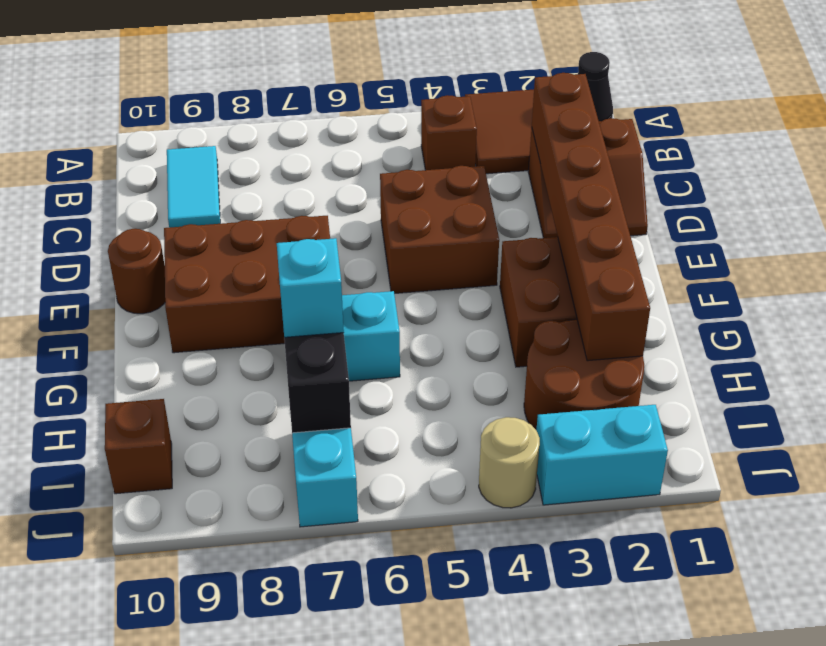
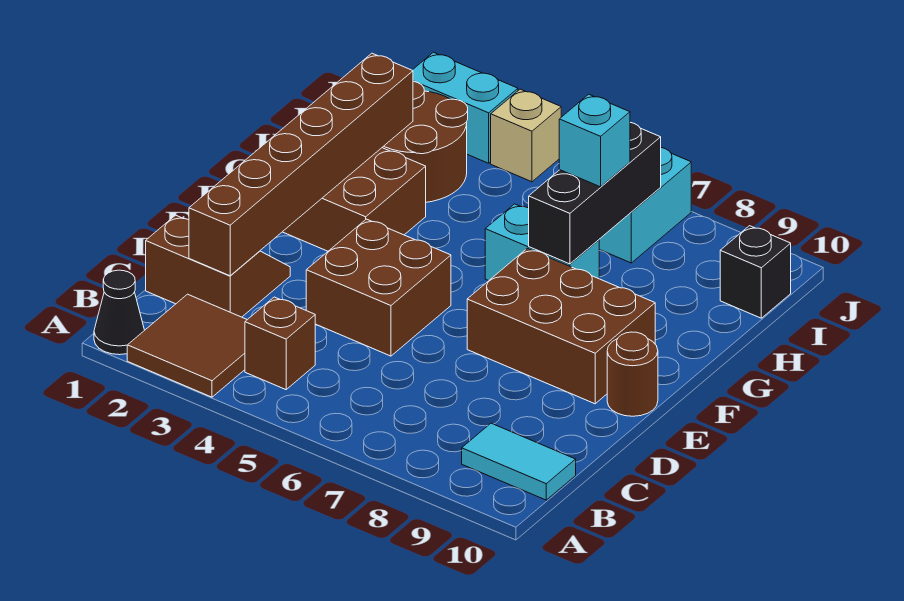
cyan tile B9:C9 level 1 -> cyan tile B9:B10 level 1
brown brick I10 level 1 -> black brick I10 level 1
tan round brick J4 level 1 -> tan brick J4 level 1

